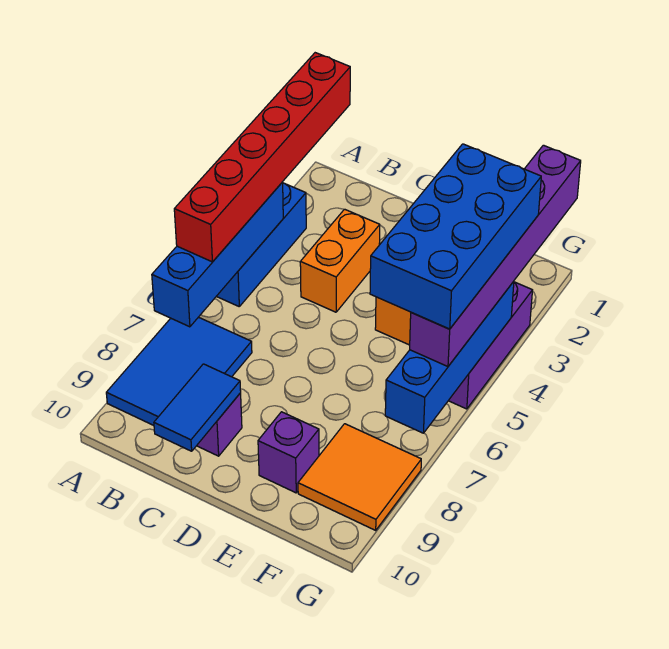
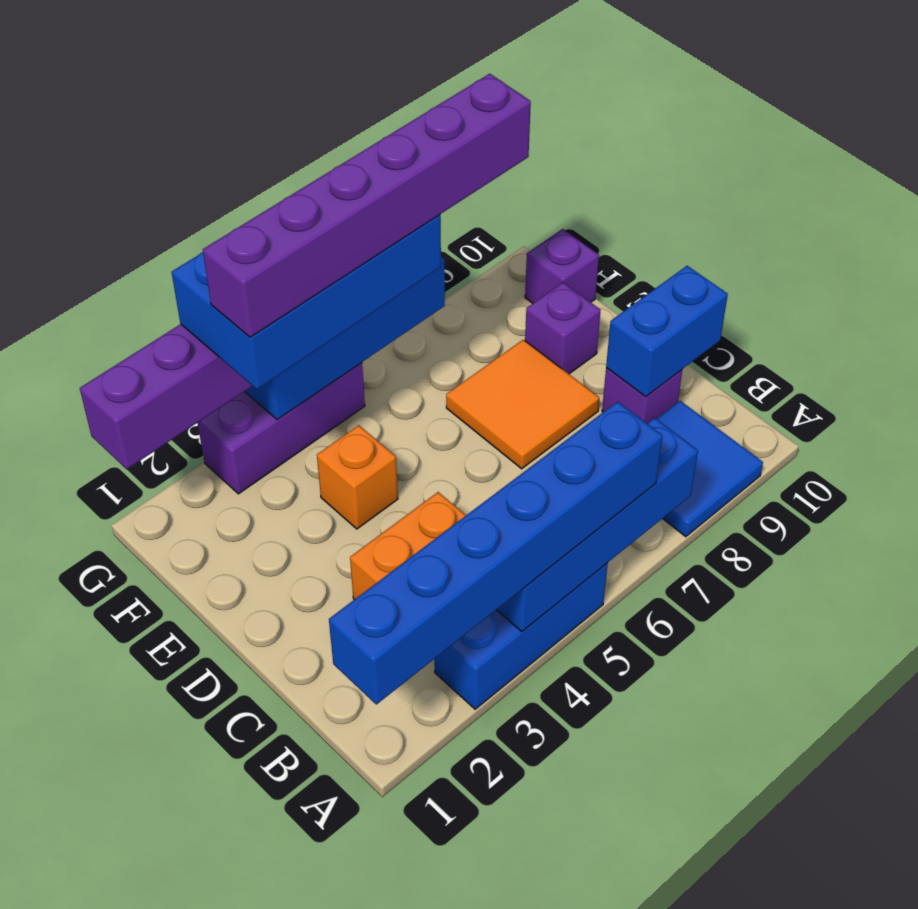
red brick A1:A6 level 3 -> blue brick A1:A6 level 3
blue tile A7:B9 level 1 -> blue tile A8:B9 level 1
blue tile C9:C10 level 2 -> blue brick C9:C10 level 2
none -> purple brick F3:F8 level 5
orange tile F8:G9 level 1 -> orange tile D7:E8 level 1
none -> purple brick F10 level 1

